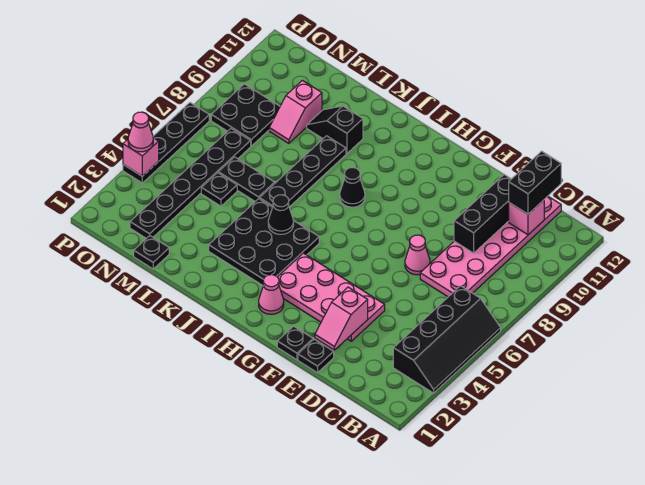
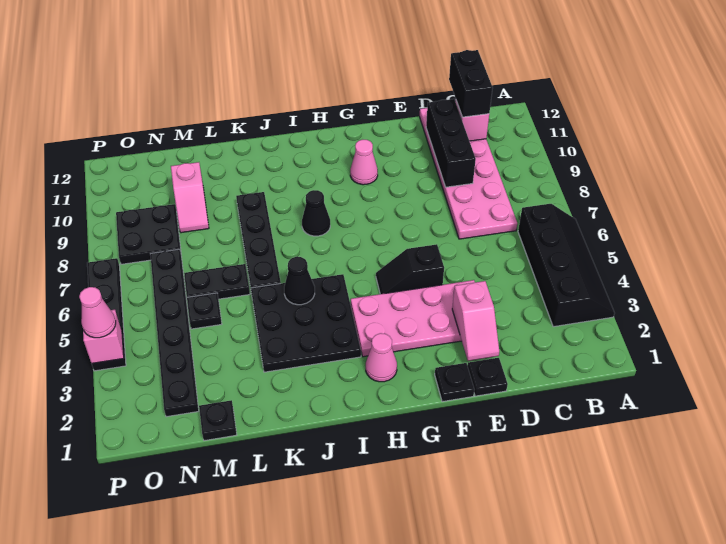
pink cone E7 level 1 -> pink cone G10 level 1
black slope K10:L10 level 1 top K -> black slope F5:G5 level 1 top F

